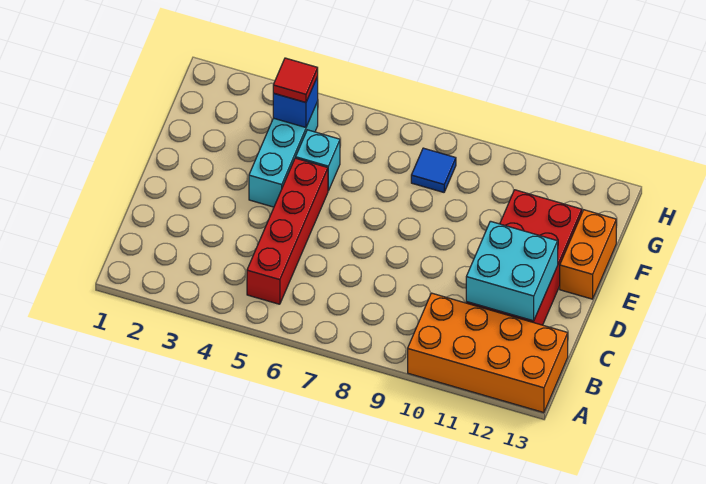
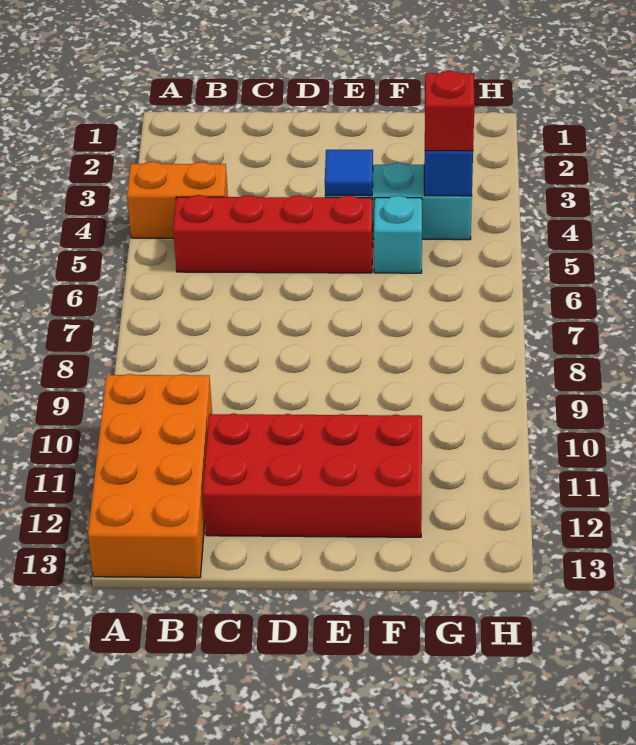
cyan brick C11:D12 level 2 -> none
orange brick E13:F13 level 1 -> orange brick A4:B4 level 1
red tile G4 level 3 -> red brick G4 level 3
blue tile G8 level 1 -> blue tile E4 level 2

